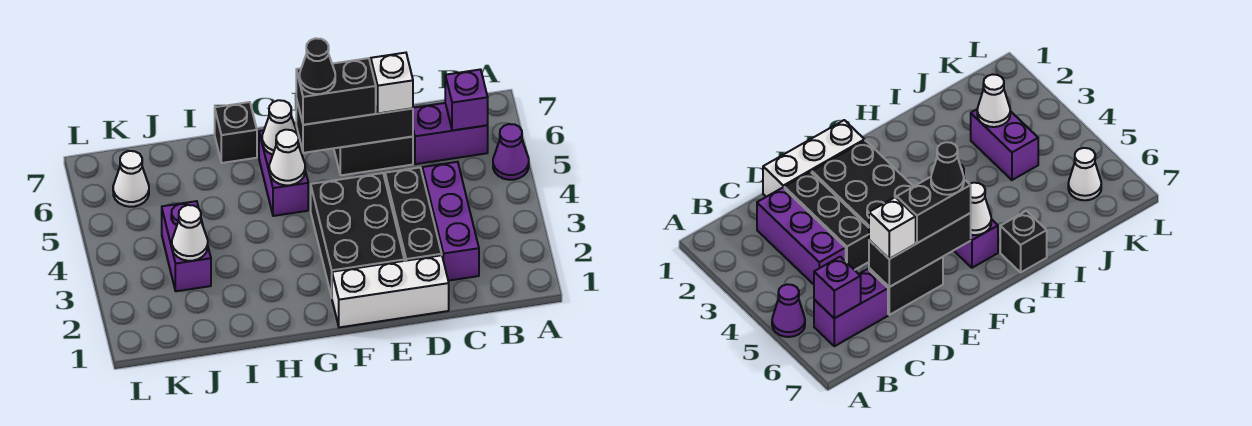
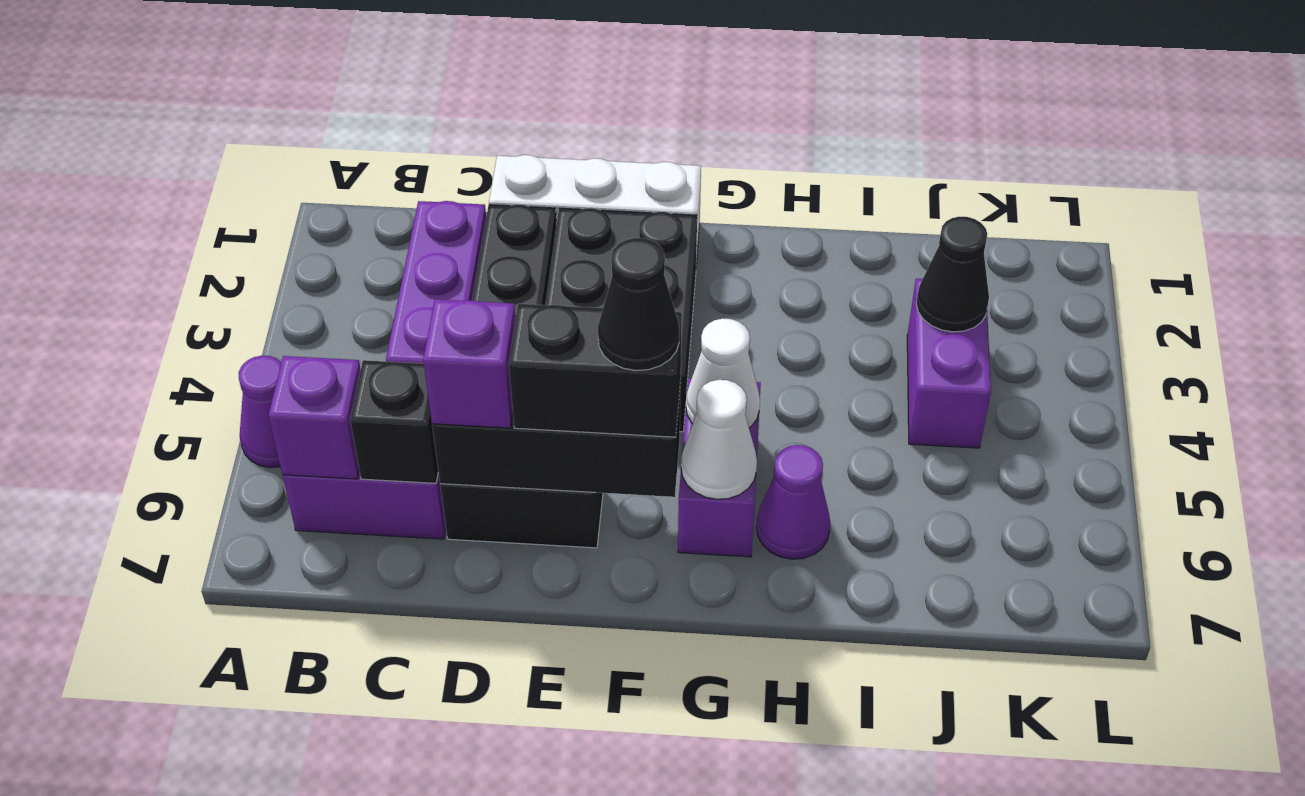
white brick D6 level 3 -> purple brick D6 level 3
none -> purple cone H6 level 1
black brick H7 level 1 -> black brick C6 level 2
white cone J3 level 2 -> black cone J3 level 2
white cone K6 level 1 -> none

